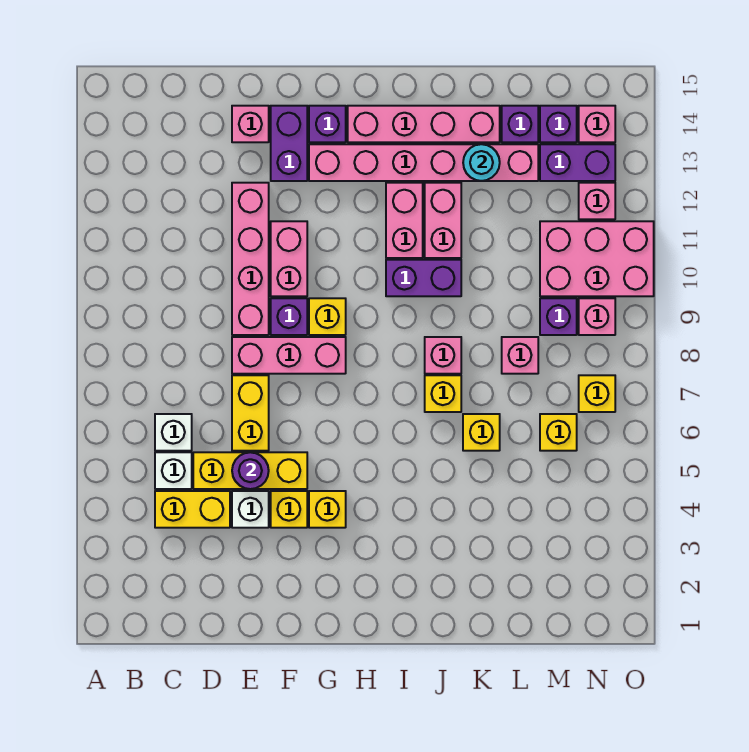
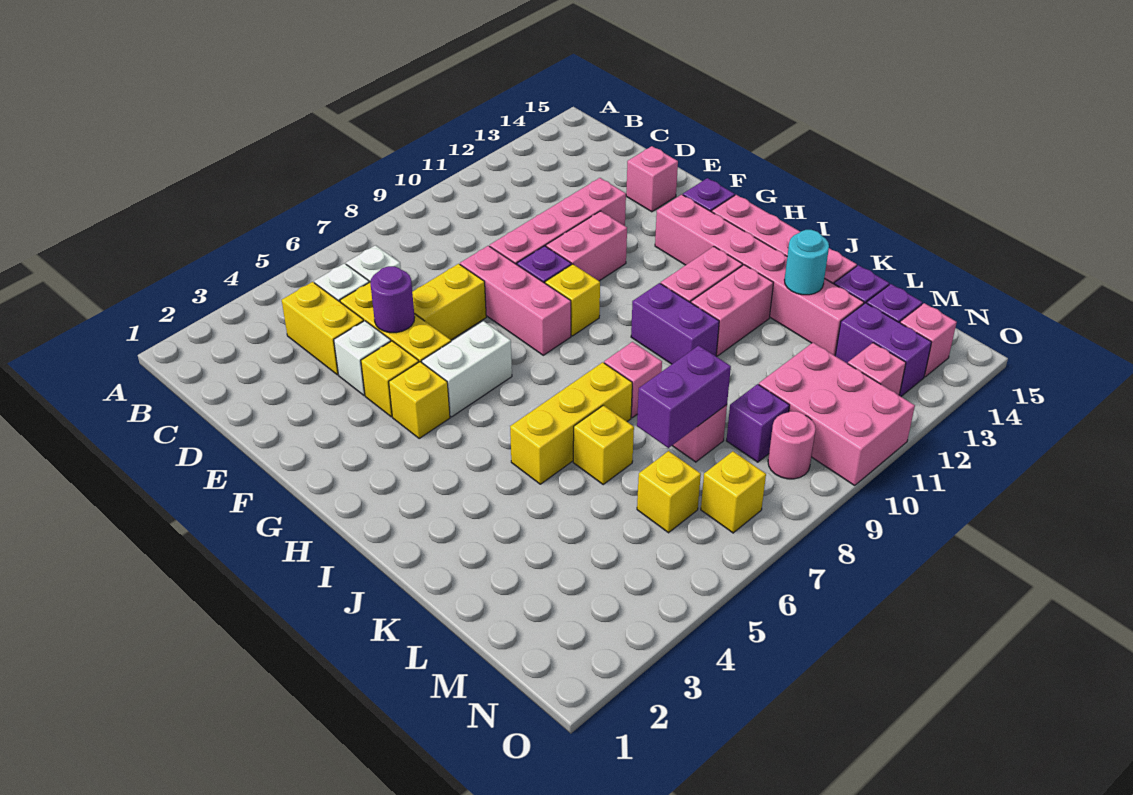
purple brick F13:F14 level 1 -> purple brick L7:L8 level 2
none -> white brick G5:G6 level 1
yellow brick J7 level 1 -> yellow brick J5:J7 level 1
pink brick N9 level 1 -> pink round brick N9 level 1

